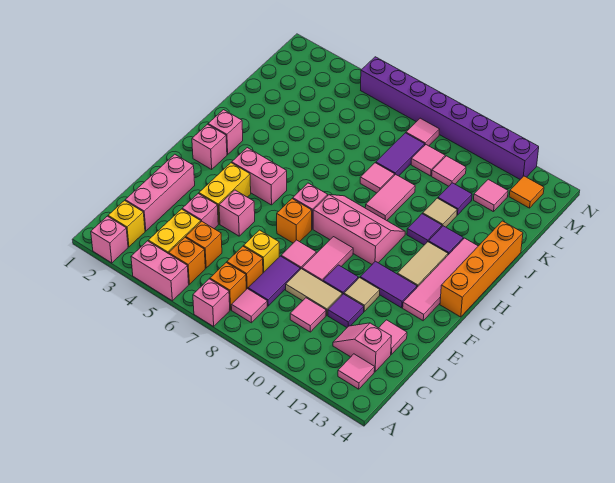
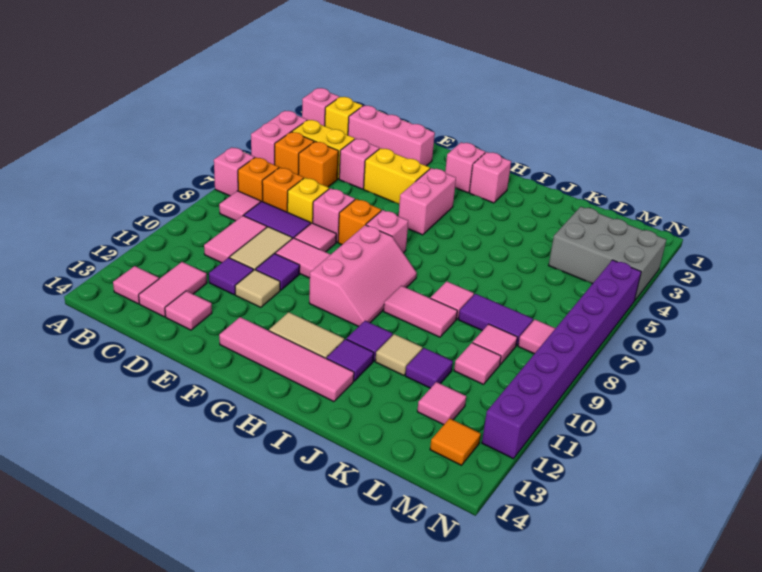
pink tile C10 level 1 -> pink tile C9:C10 level 1
pink slope C12:C13 level 1 top 13 -> pink tile C12:C13 level 1
pink brick E5 level 1 -> pink brick E7 level 1
purple tile F11:F12 level 1 -> none
orange brick G14:J14 level 1 -> none
none -> grey brick L3:N4 level 1

